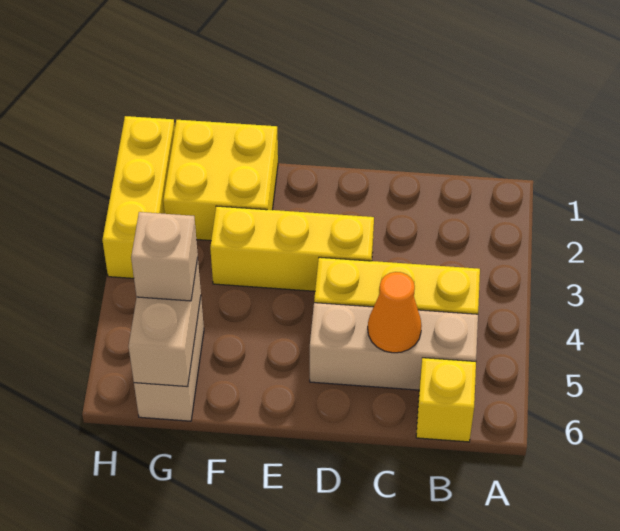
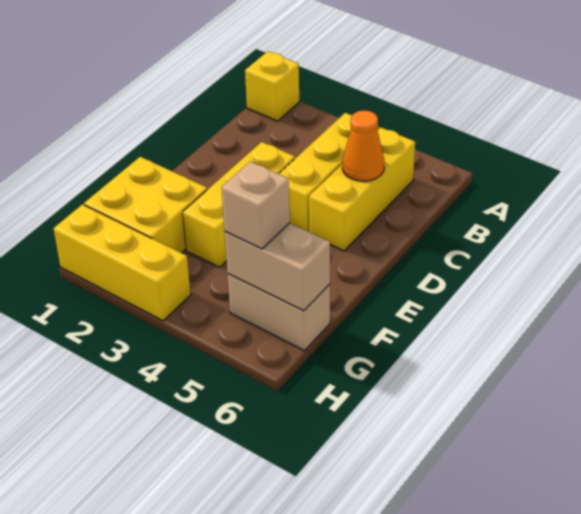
tan brick B5:D5 level 1 -> yellow brick B5:D5 level 1
yellow brick B6 level 1 -> yellow brick A1 level 1

